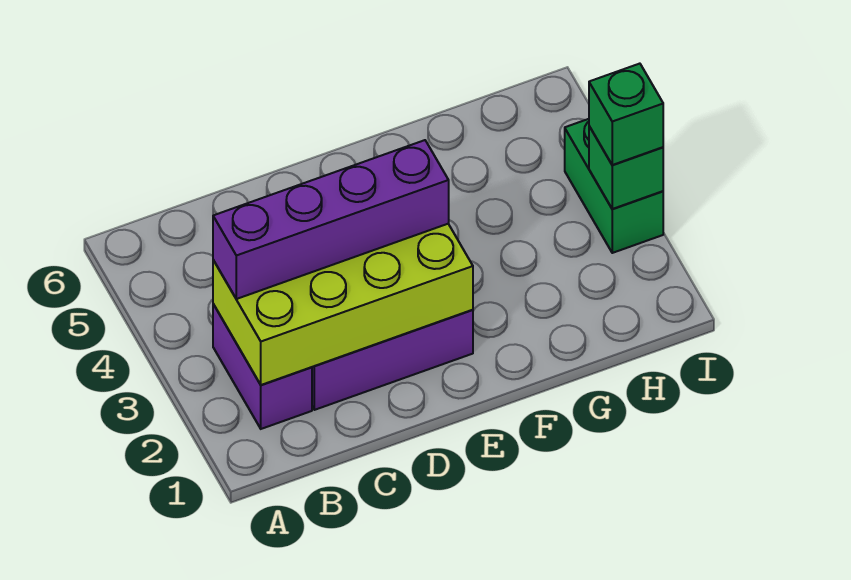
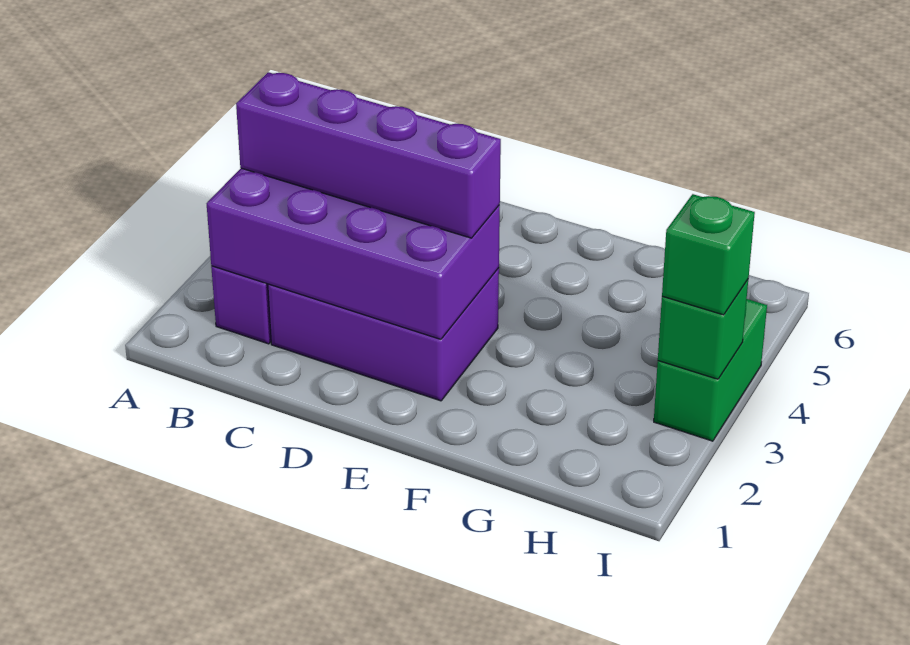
lime brick B2:E3 level 2 -> purple brick B2:E3 level 2

